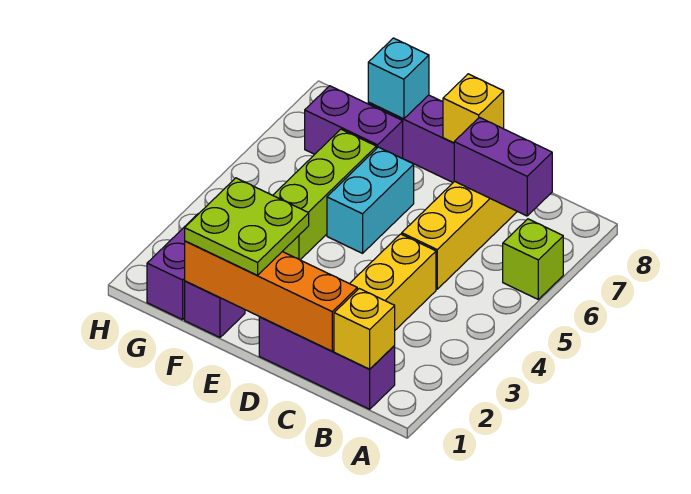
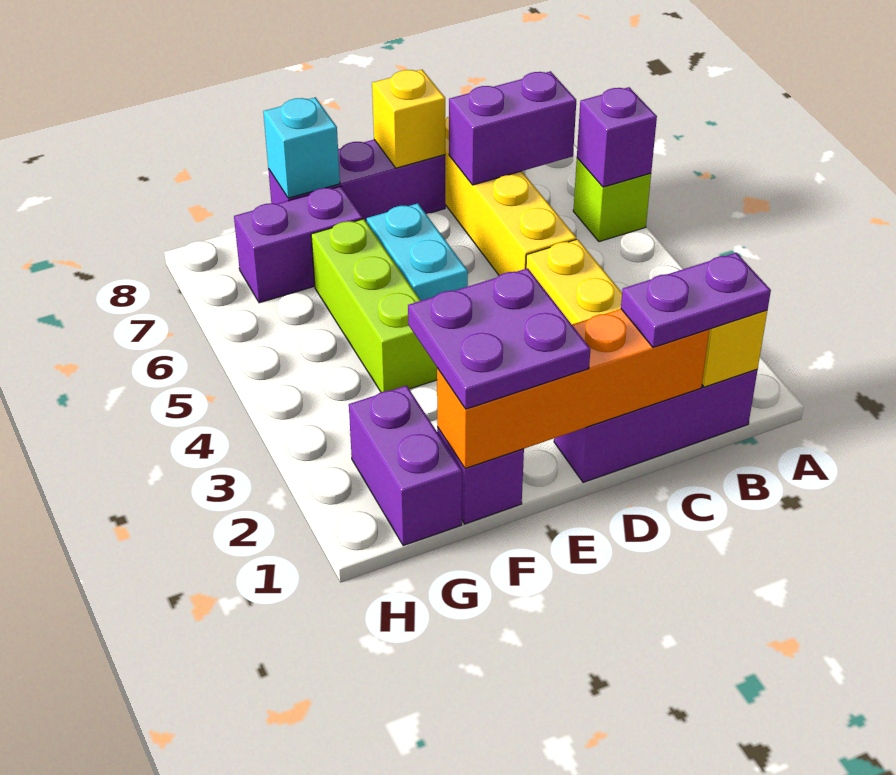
none -> purple brick A6 level 2
none -> purple plate B1:C1 level 3
lime plate E1:F2 level 3 -> purple plate E1:F2 level 3

